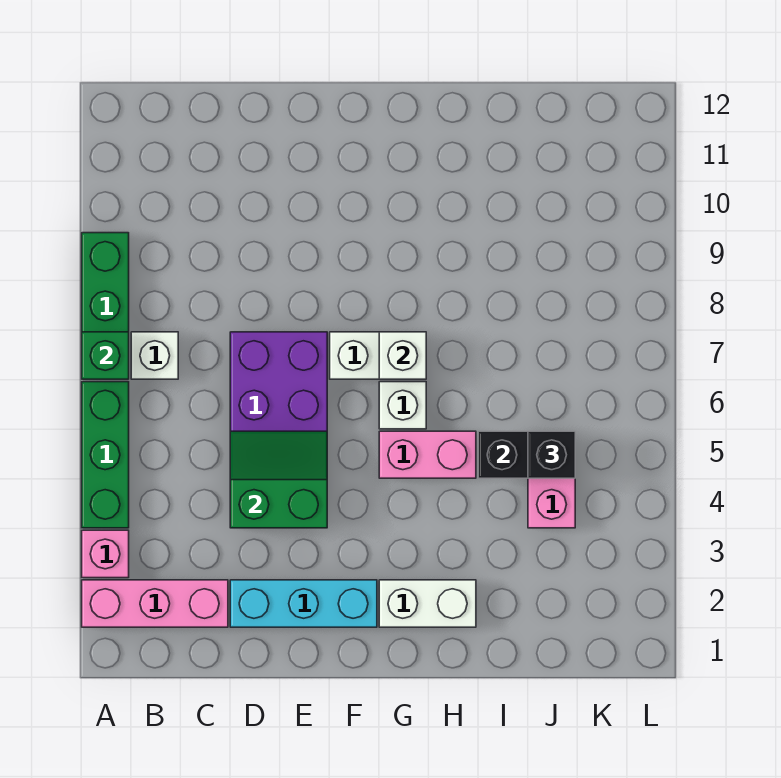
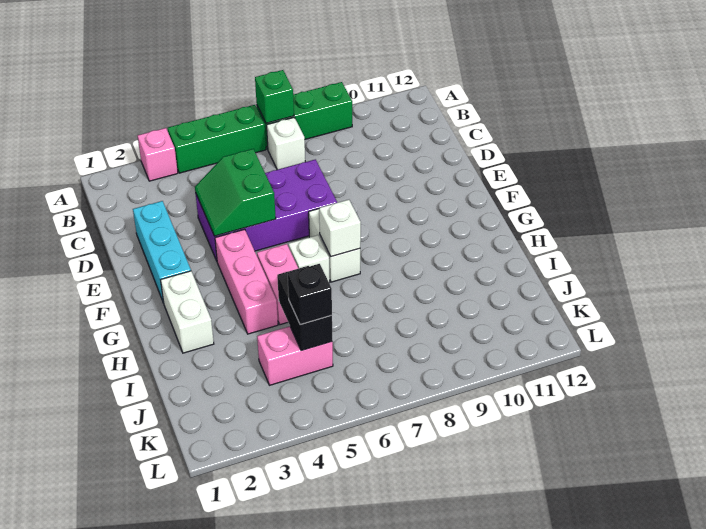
pink brick A2:C2 level 1 -> pink brick F4:H4 level 1
green slope D4:E5 level 2 top 4 -> green slope D4:E5 level 2 top 5

